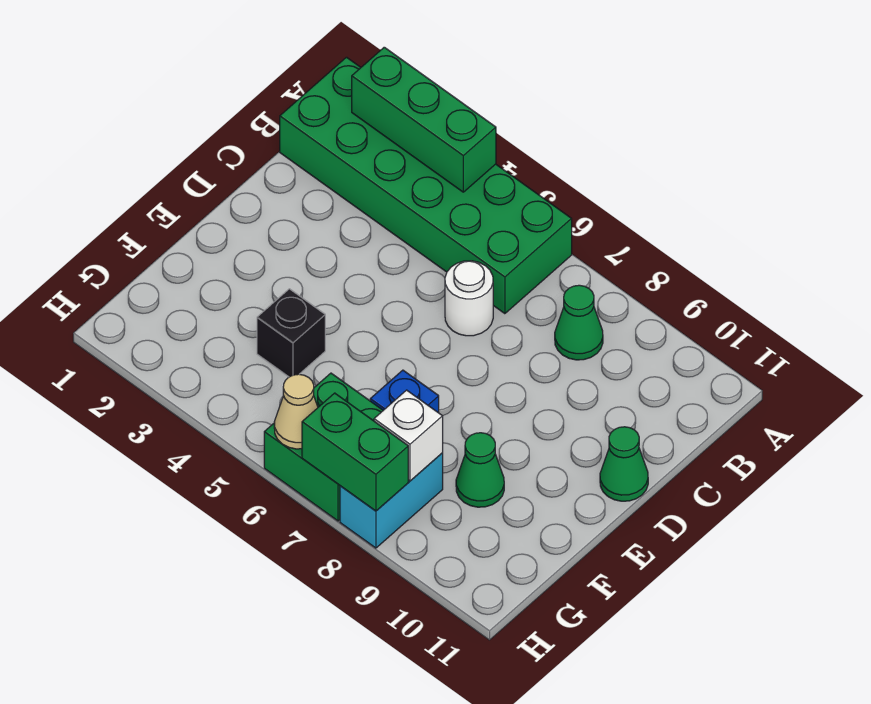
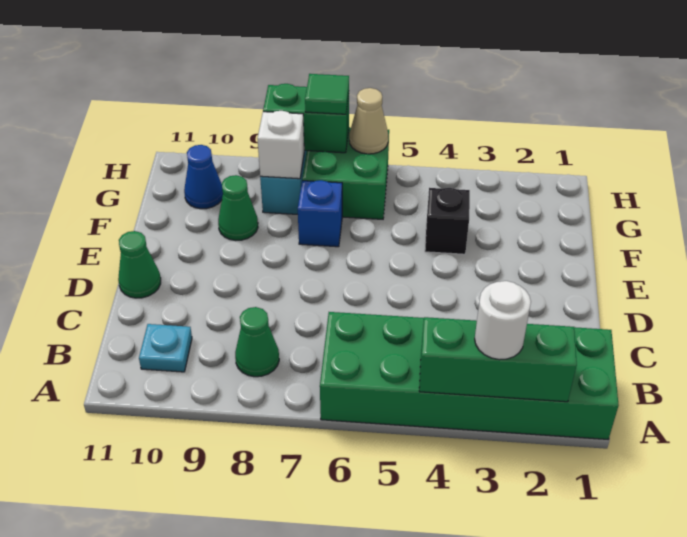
none -> cyan plate B10 level 1
white round brick C6 level 1 -> white round brick A3 level 3
none -> blue cone G10 level 1
none -> green tile H7 level 3

